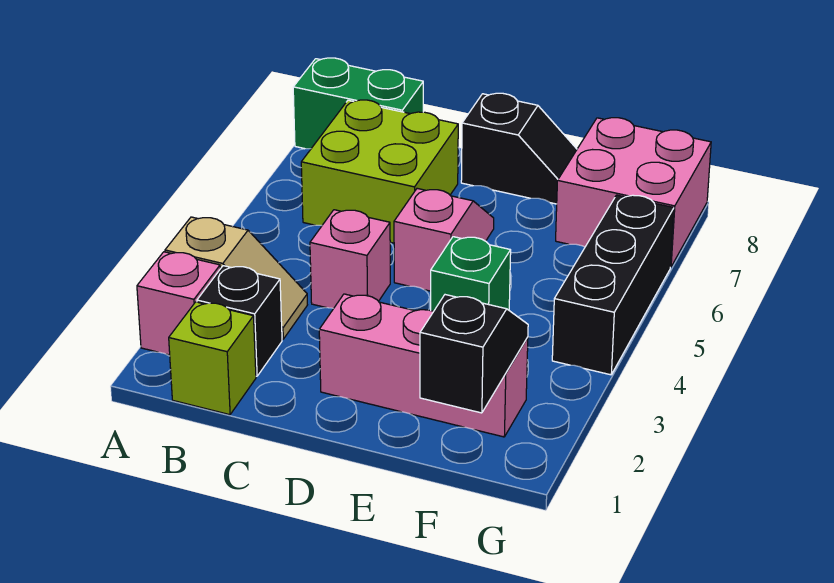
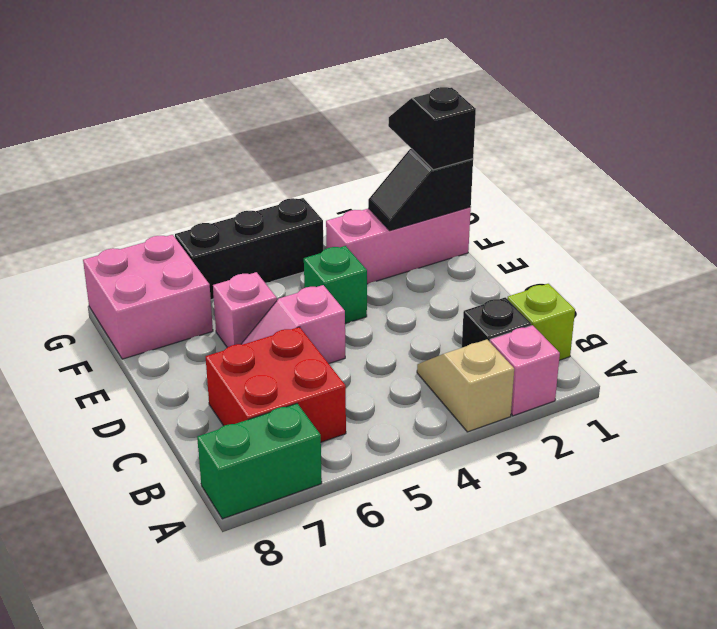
green brick A8:B8 level 1 -> green brick A7:A8 level 1
lime brick B6:C7 level 1 -> red brick B6:C7 level 1
pink brick C4 level 1 -> pink brick E6 level 1
pink brick D2:F2 level 1 -> pink brick F1:F3 level 1
black slope D8:E8 level 1 top D -> black slope F1:G1 level 3 top F

